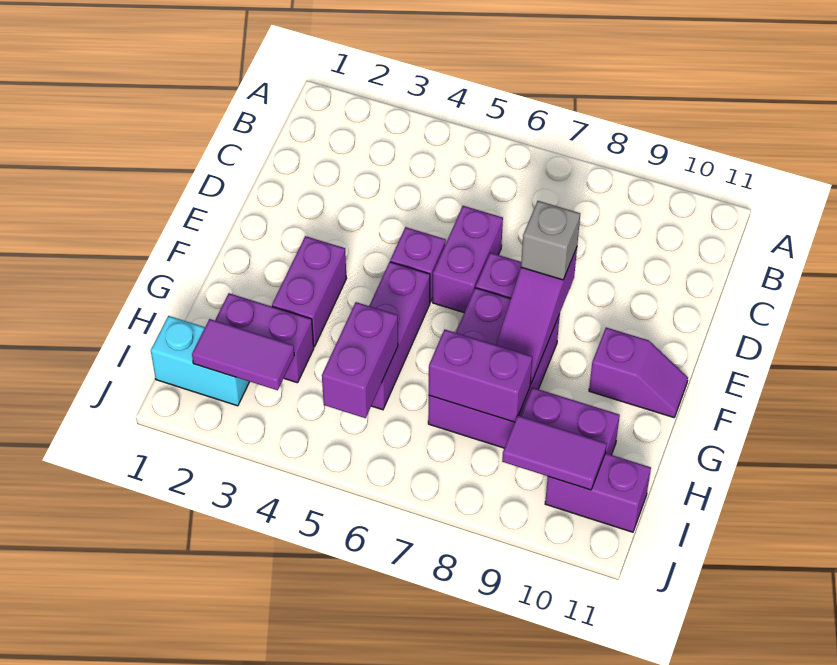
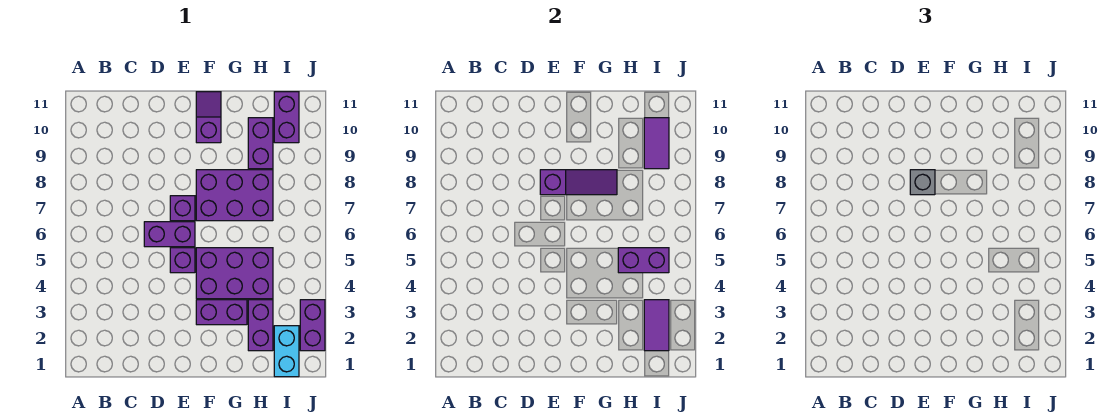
purple brick F5:H5 level 1 -> purple brick F4:H5 level 1
purple brick H7:H8 level 2 -> purple brick J2:J3 level 1

